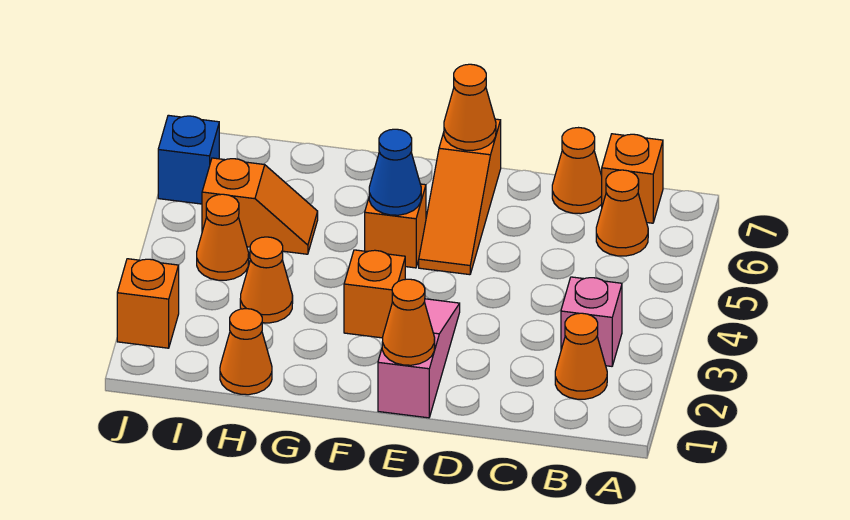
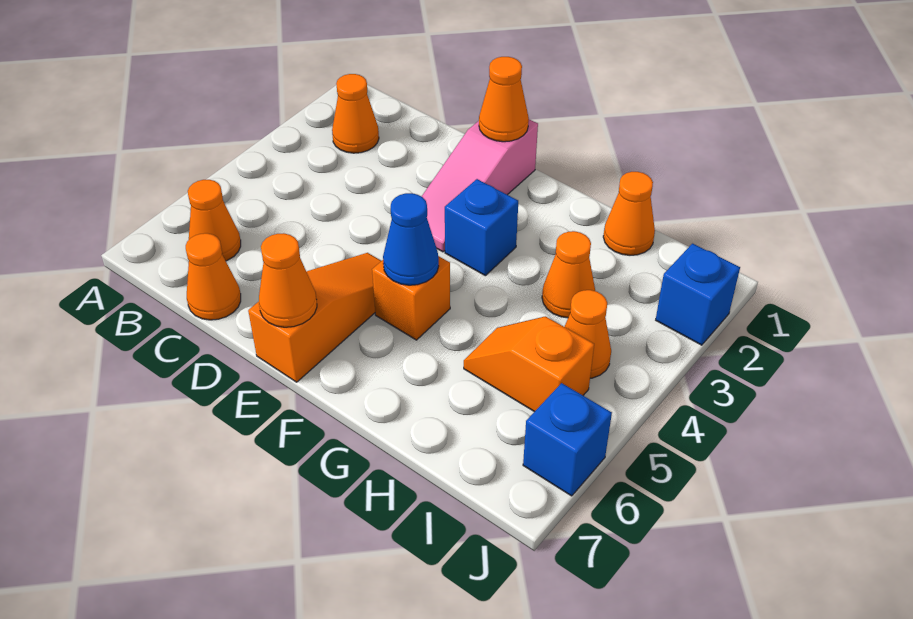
pink brick B3 level 1 -> none
orange brick B7 level 1 -> none
orange brick F3 level 1 -> blue brick F3 level 1
orange brick J2 level 1 -> blue brick J2 level 1

